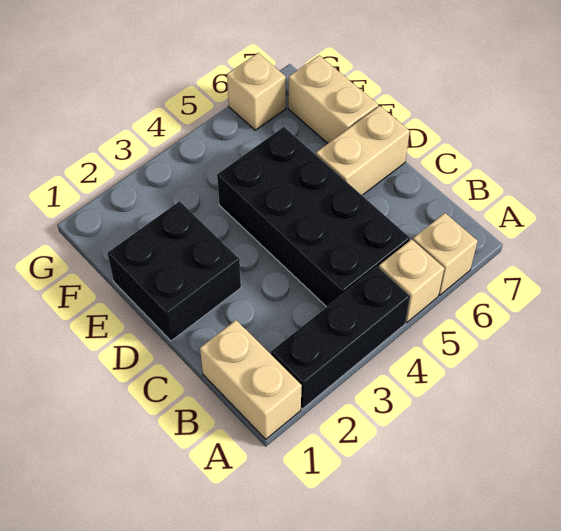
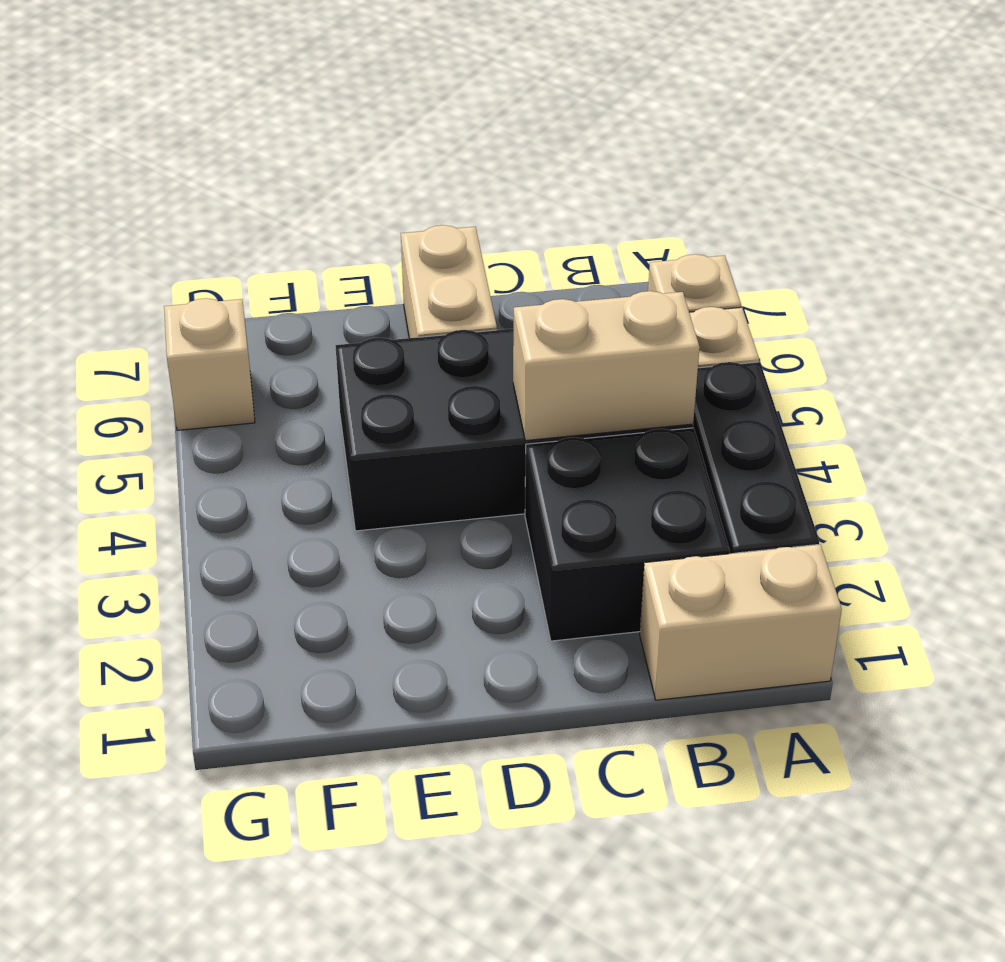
black brick D1:E2 level 1 -> black brick B2:C3 level 1
tan brick E7:F7 level 1 -> tan brick B4:C4 level 2

